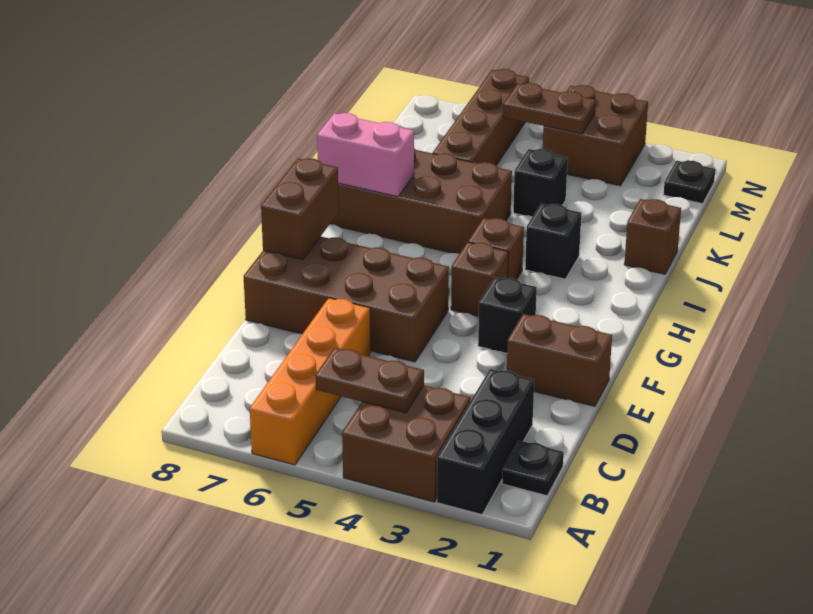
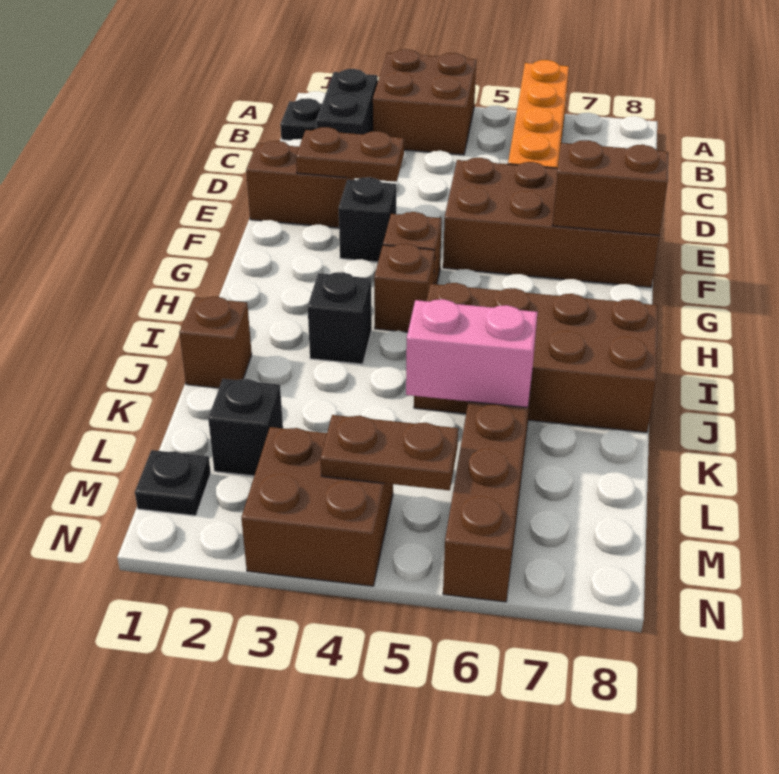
black brick A2:C2 level 1 -> black brick B2:C2 level 1
brown plate B4:B5 level 2 -> brown plate E2:E3 level 2
brown brick F8:G8 level 2 -> brown brick F7:F8 level 2
pink brick I7:I8 level 2 -> pink brick K5:K6 level 2
black brick K4 level 1 -> black brick L2 level 1

